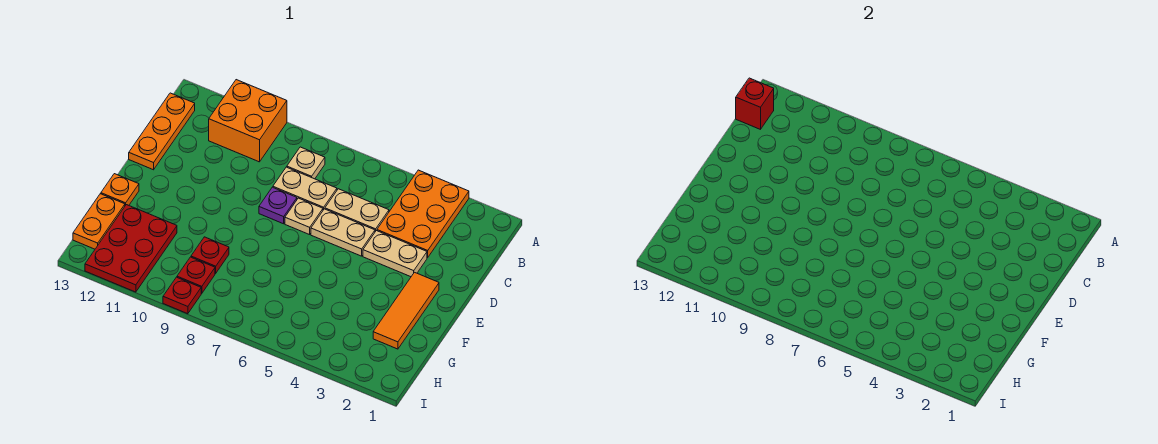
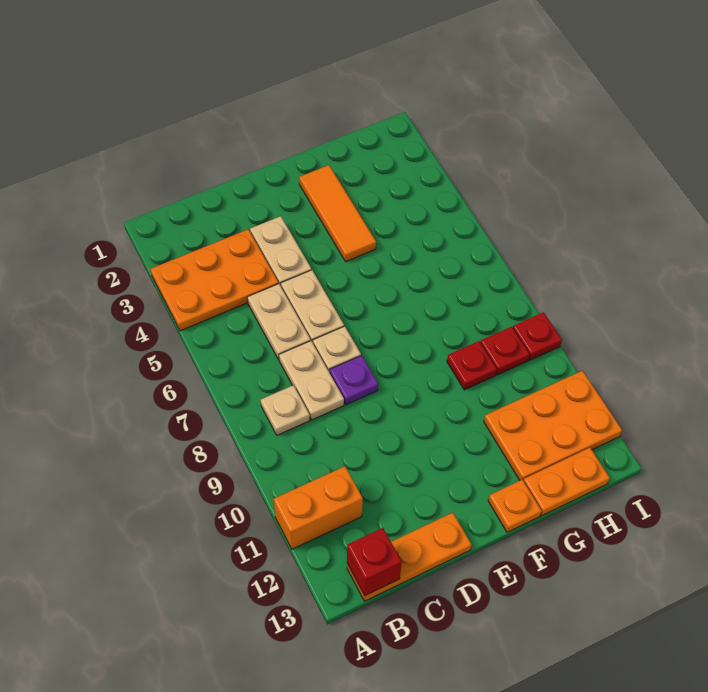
orange brick A10:B11 level 1 -> orange brick A11:B11 level 1
orange tile E2:G2 level 1 -> orange tile F2:F4 level 1
red plate G11:I12 level 1 -> orange plate G11:I12 level 1

